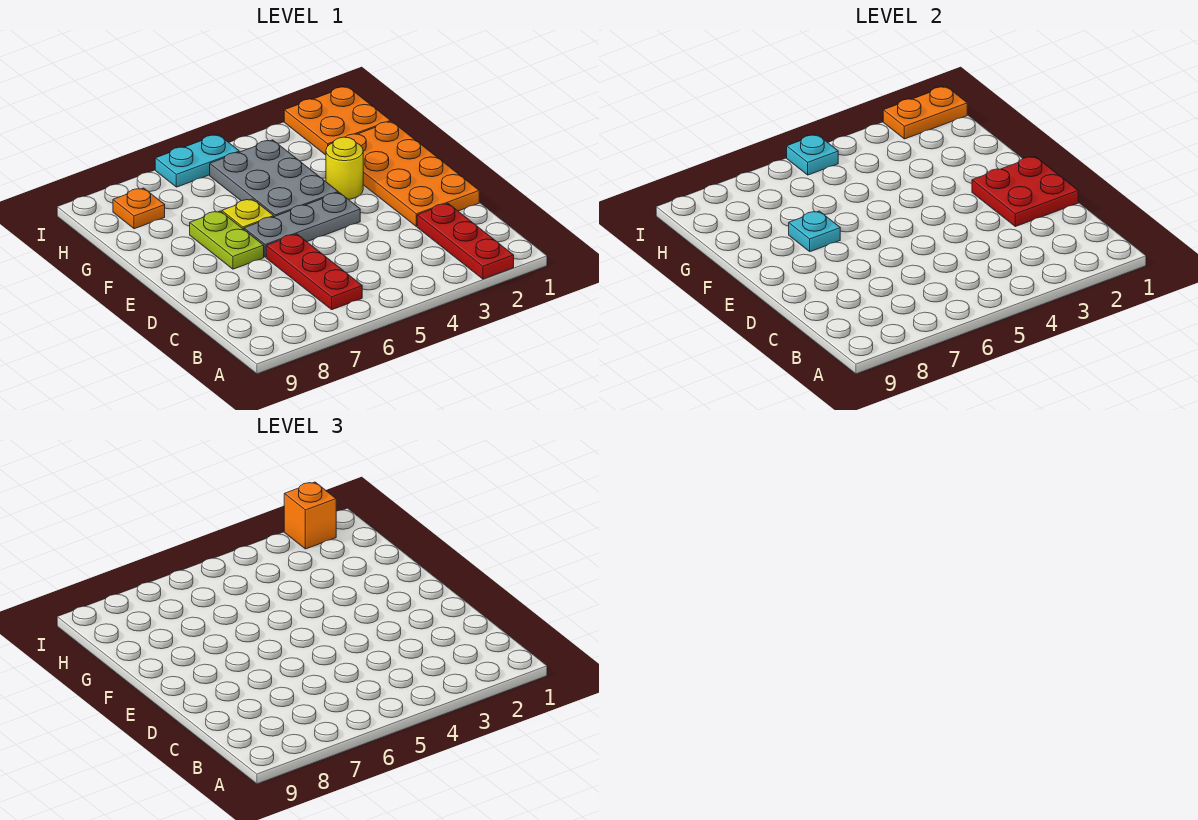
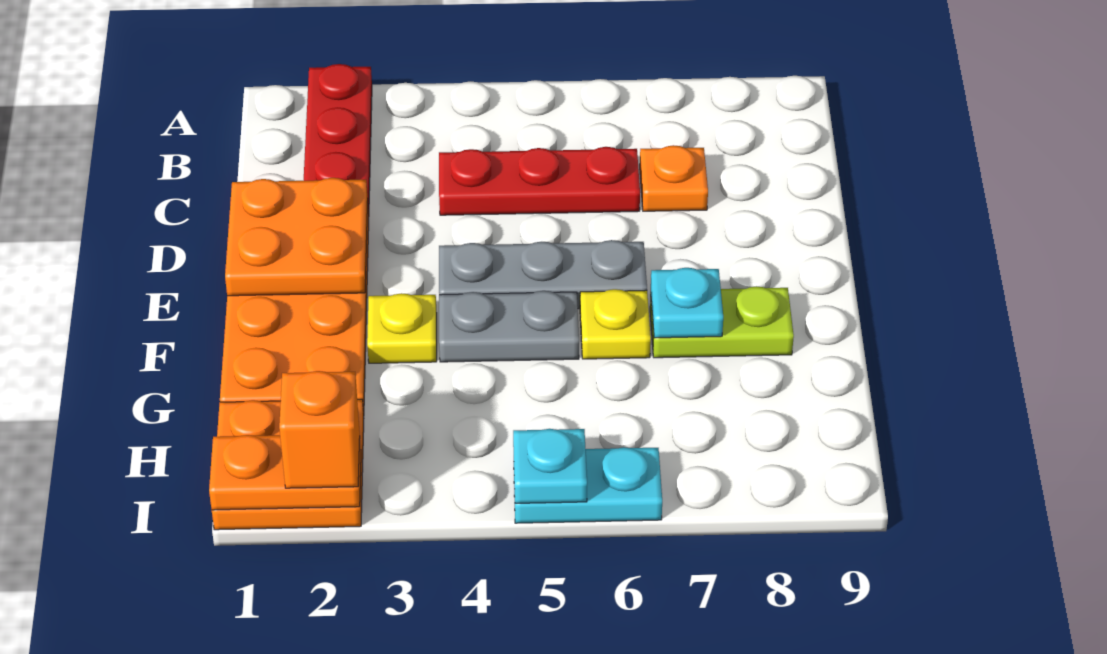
red plate B6:D6 level 1 -> red plate C4:C6 level 1
red plate D1:E2 level 2 -> orange plate D1:E2 level 2
lime plate E7:F7 level 1 -> lime plate F7:F8 level 1
yellow round brick F3 level 1 -> yellow plate F3 level 1
grey plate F4:H5 level 1 -> grey plate F4:F5 level 1
orange plate H8 level 1 -> orange plate C7 level 1

